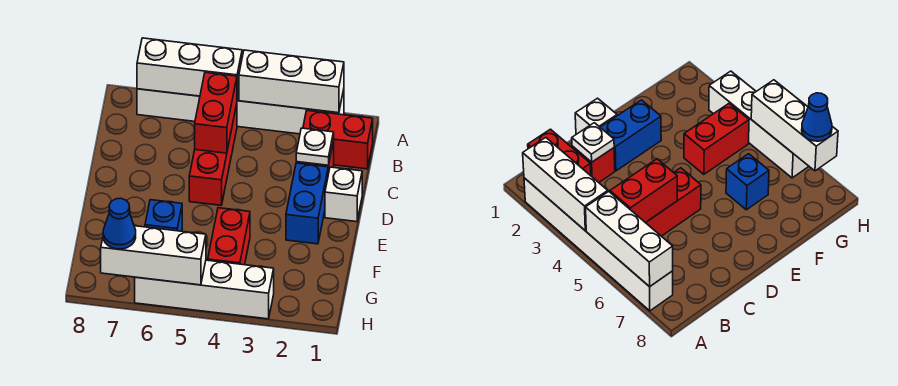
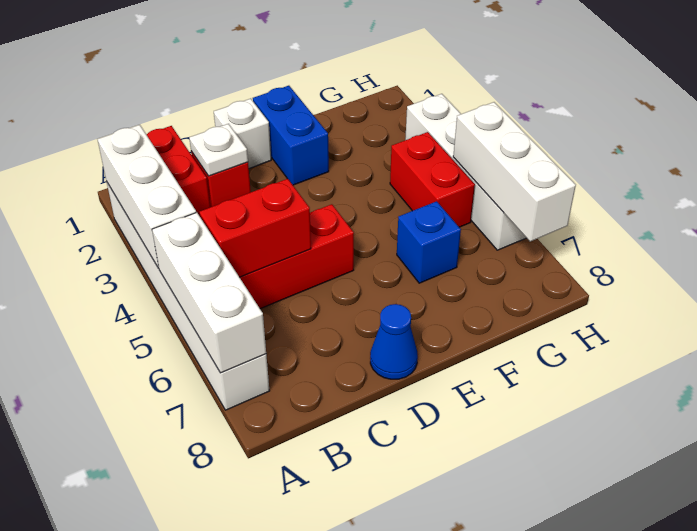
blue brick D2:E2 level 1 -> blue brick E1:E2 level 1
red brick F4:G4 level 1 -> red brick G4:G5 level 1
blue cone H7 level 3 -> blue cone D8 level 1

